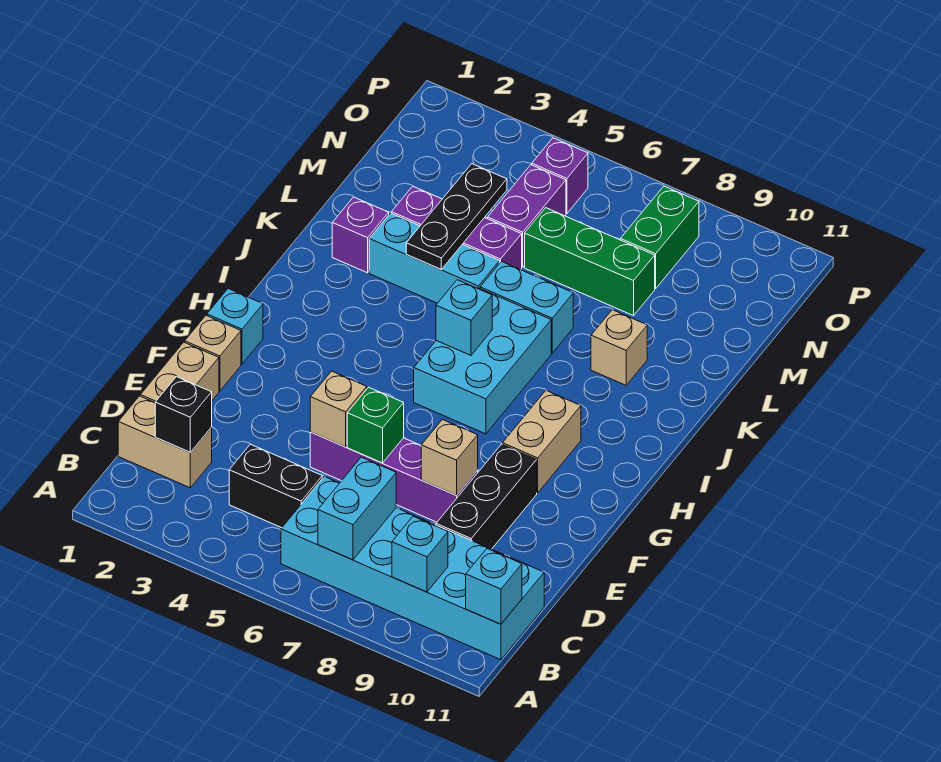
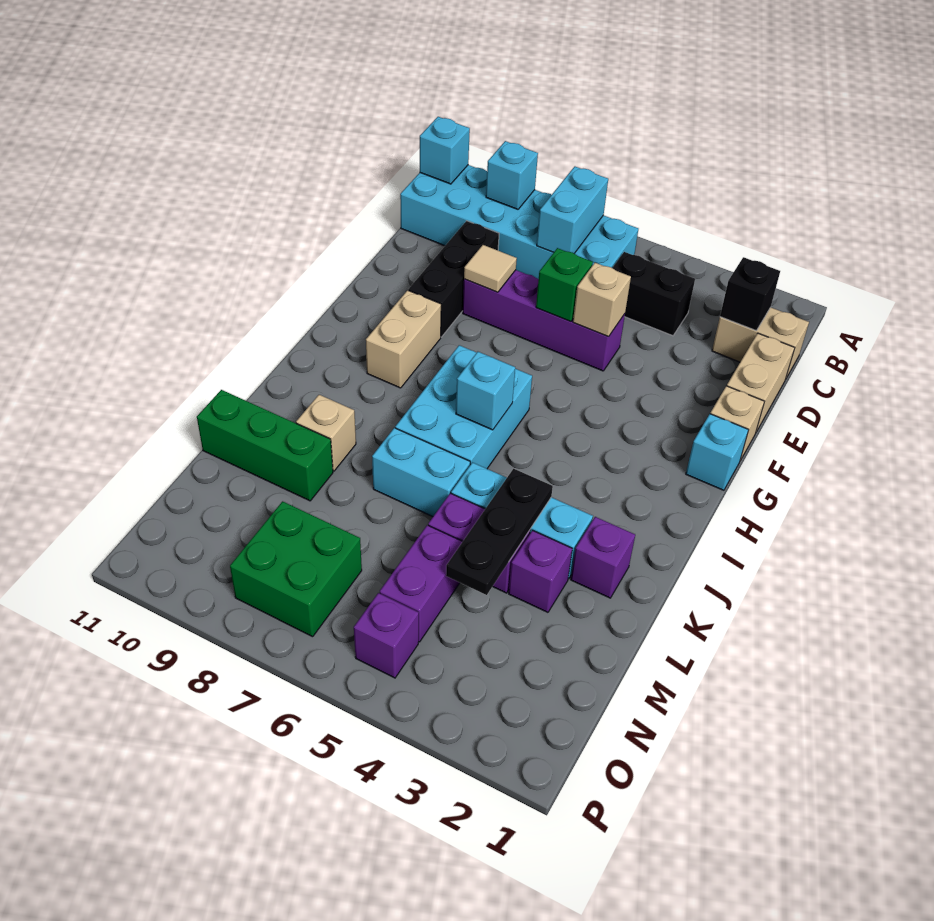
tan brick E8 level 2 -> tan tile E8 level 2
green brick M6:M8 level 1 -> green brick L9:L11 level 1
green brick N8:O8 level 1 -> green brick N7:O8 level 1

